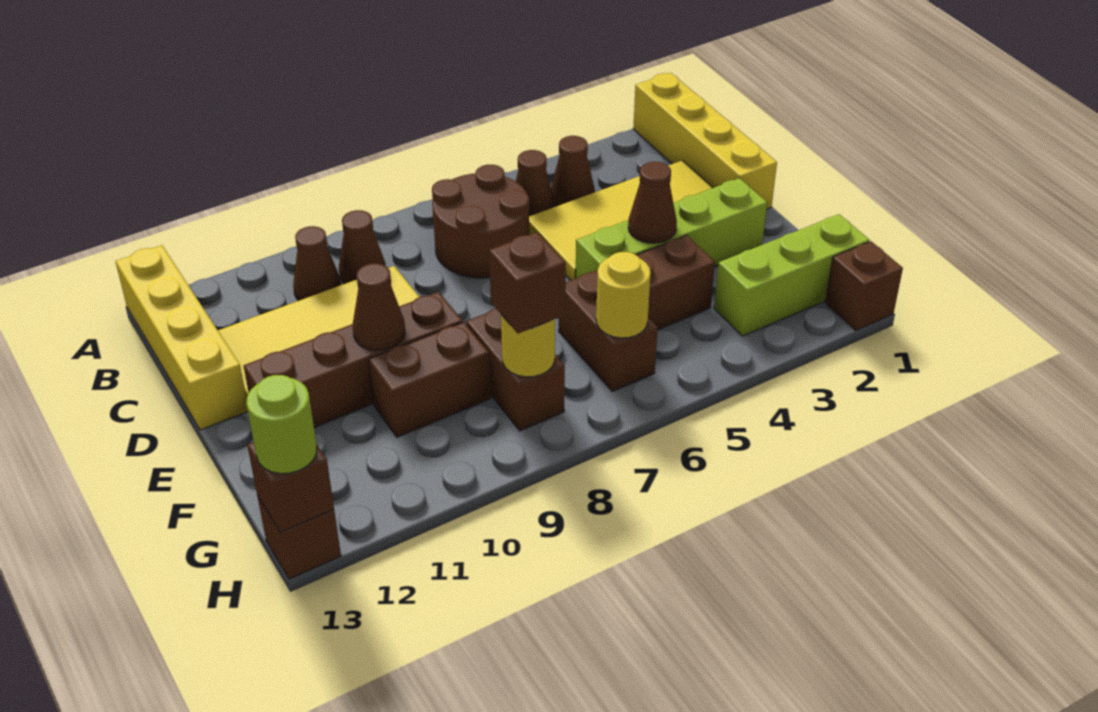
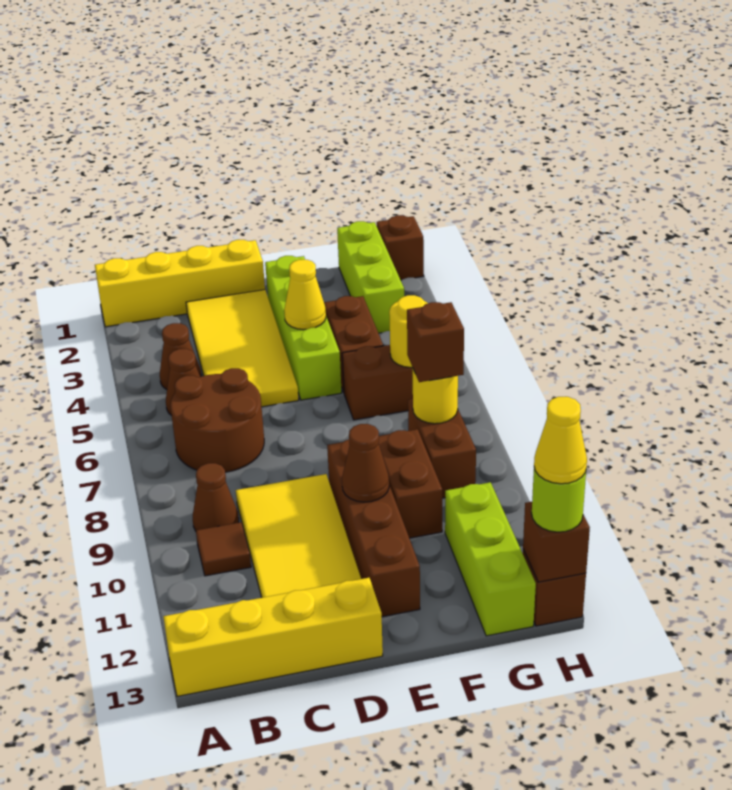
brown cone B10 level 1 -> brown tile B10 level 1
brown cone E4 level 2 -> yellow cone E4 level 2
brown brick F8:G8 level 1 -> brown brick G8:G9 level 1
none -> lime brick G11:G13 level 1
none -> yellow cone H13 level 4

